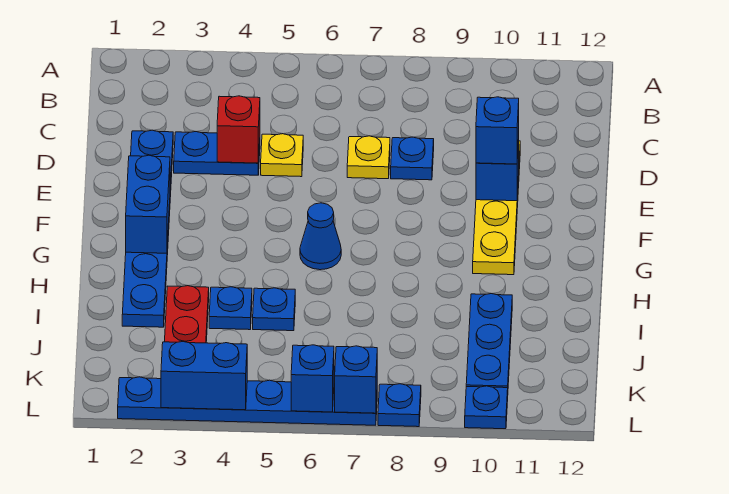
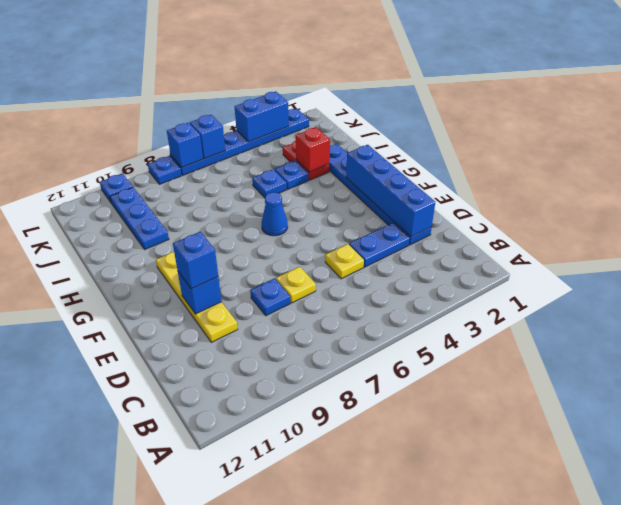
red brick D4 level 2 -> red brick I3 level 2
blue brick F2:G2 level 2 -> blue brick D2:G2 level 2

